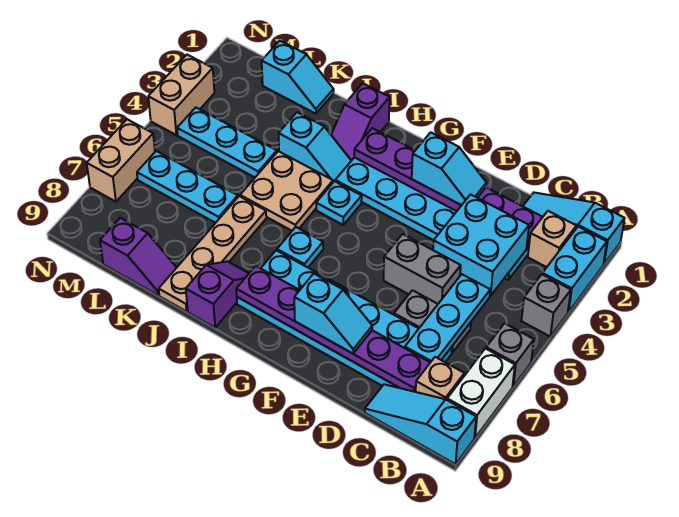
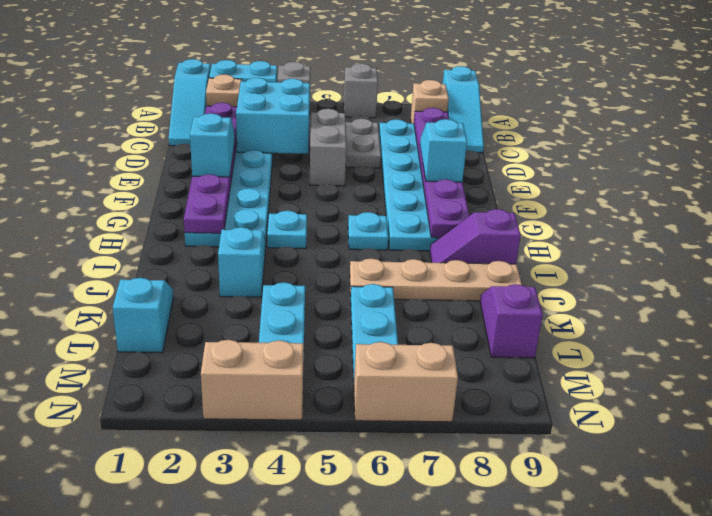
white brick A7:A8 level 1 -> none
cyan plate C5:C7 level 2 -> none
purple slope I1:I2 level 1 top 1 -> none
tan plate I4:J5 level 1 -> none

